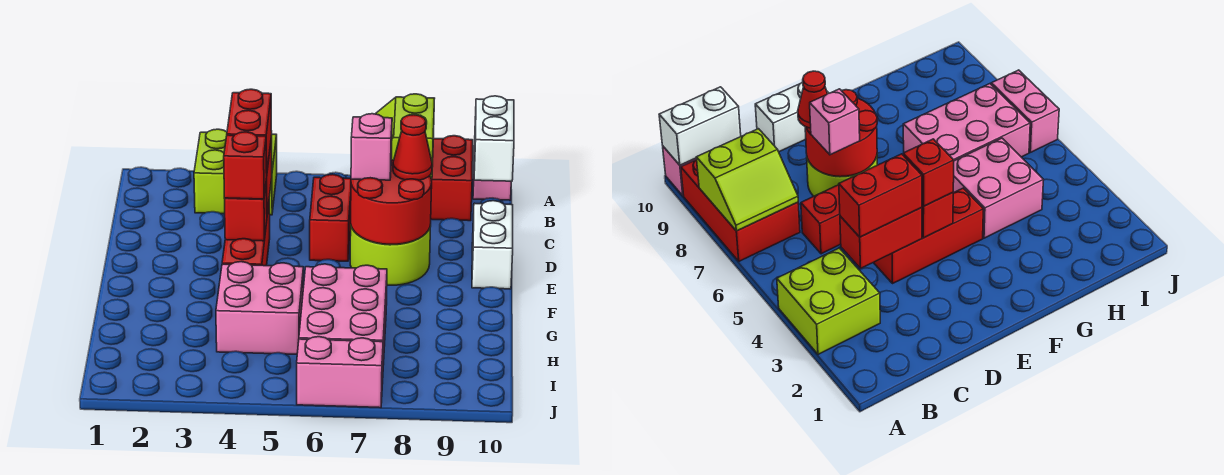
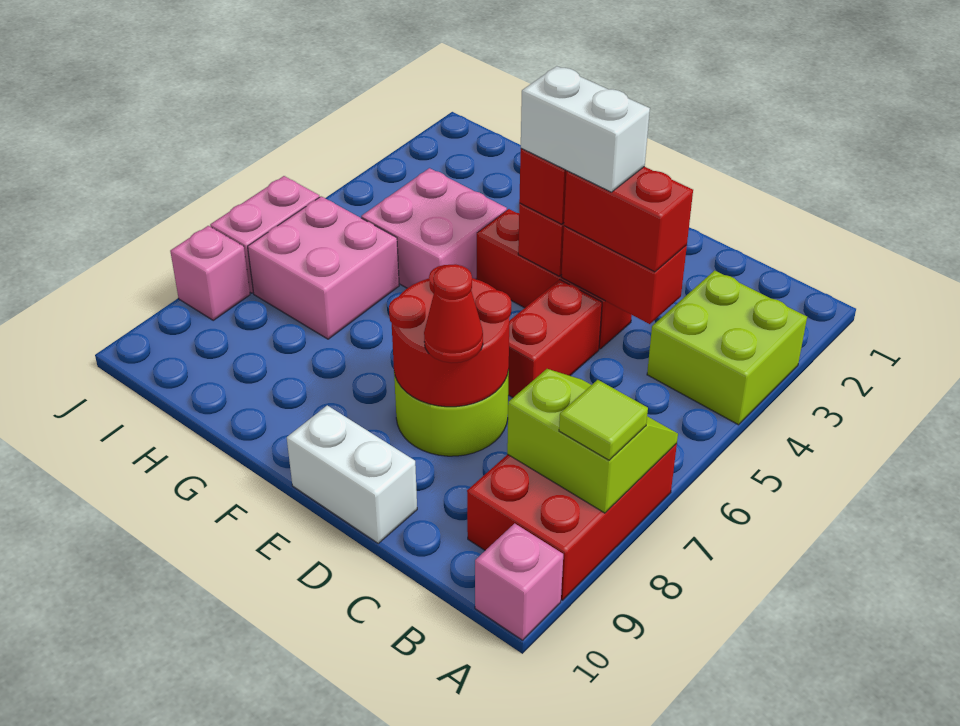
none -> lime tile A8 level 3
white brick A10:B10 level 2 -> white brick D4:E4 level 4
red brick C6:D6 level 1 -> red brick D5:D6 level 1
pink brick D7 level 3 -> pink brick J8 level 1
pink brick G6:I7 level 1 -> pink brick H6:I7 level 1

